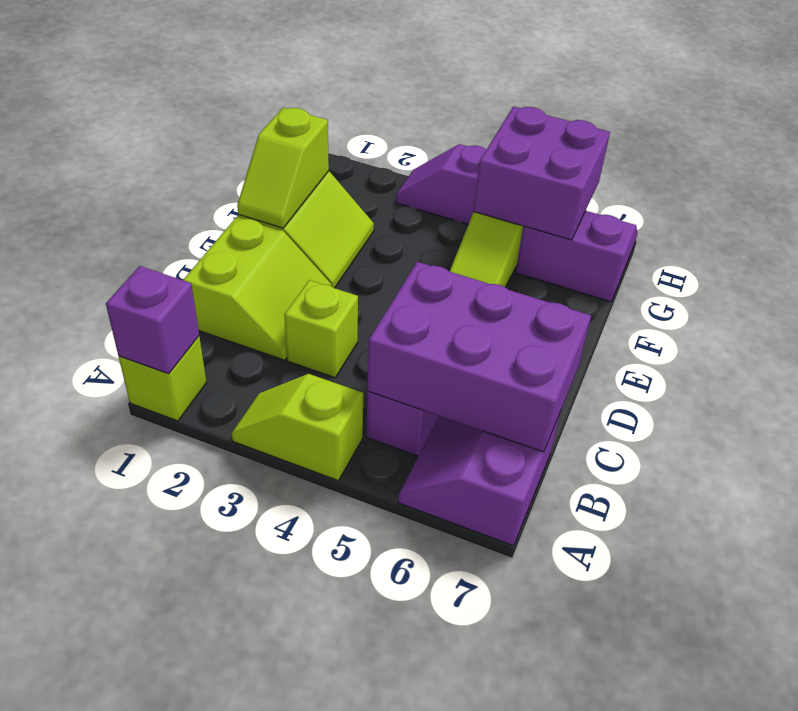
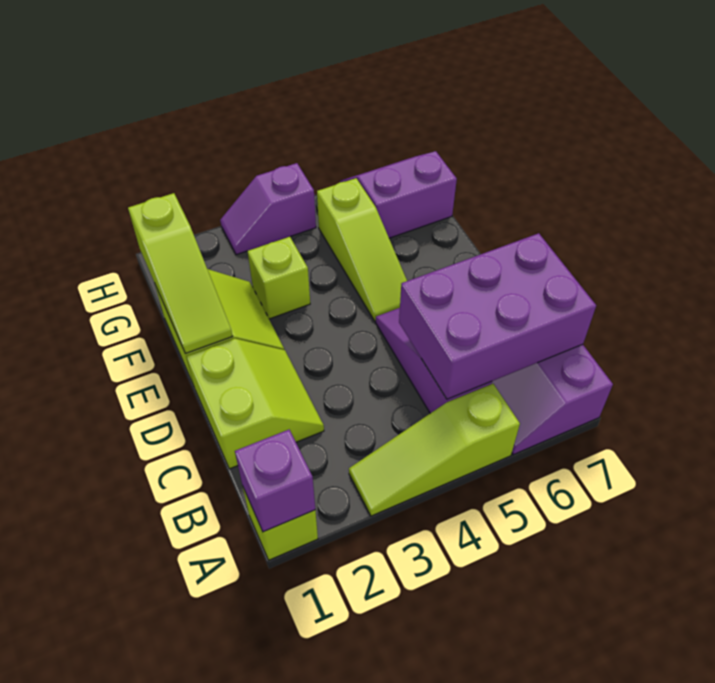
lime slope A3:A4 level 1 top 4 -> lime slope A3:A5 level 1 top 5
lime brick C3 level 1 -> lime brick F3 level 1
lime slope E1:F1 level 2 top F -> lime slope E1:G1 level 2 top G
purple brick G5:H6 level 2 -> none

